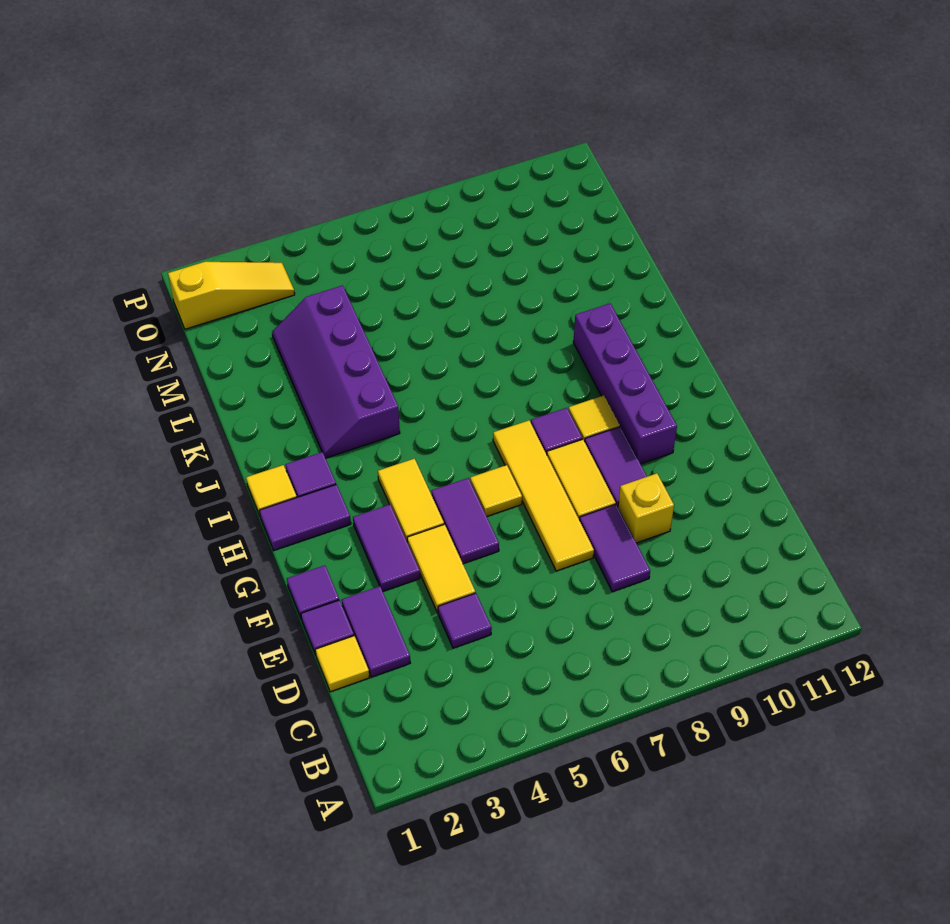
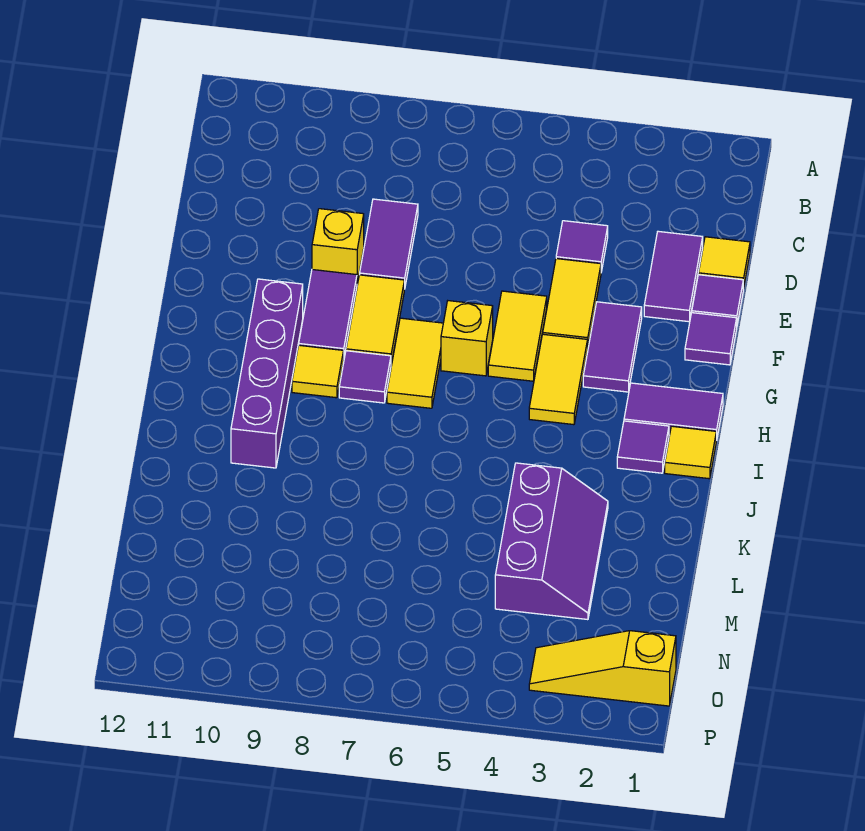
yellow tile E7:H7 level 1 -> yellow tile G7:H7 level 1
purple tile F5:G5 level 1 -> yellow tile F5:G5 level 1
yellow tile G6 level 1 -> yellow brick G6 level 1
purple slope J3:M4 level 1 top 4 -> purple slope K3:M4 level 1 top 4

